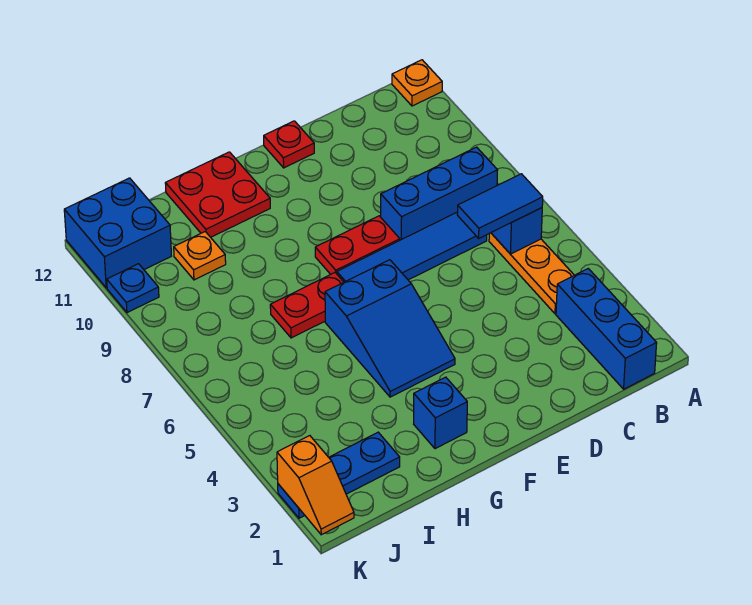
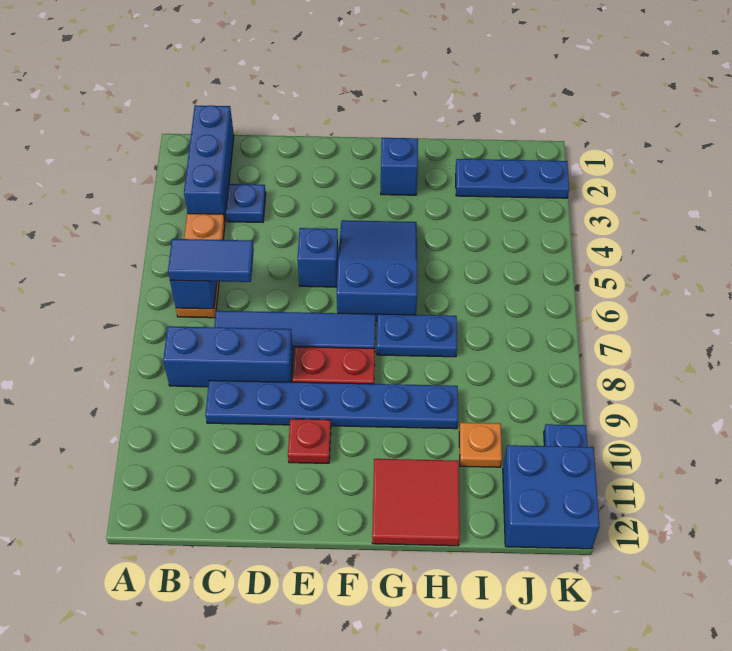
orange plate A12 level 1 -> none
none -> blue plate C3 level 1
none -> blue plate C9:H9 level 1
none -> blue brick E5 level 1
red plate E12 level 1 -> red plate E10 level 1
red plate G7:H7 level 1 -> blue plate G7:H7 level 1
red plate G11:H12 level 1 -> red tile G11:H12 level 1
orange slope K1:K2 level 2 top 2 -> none

